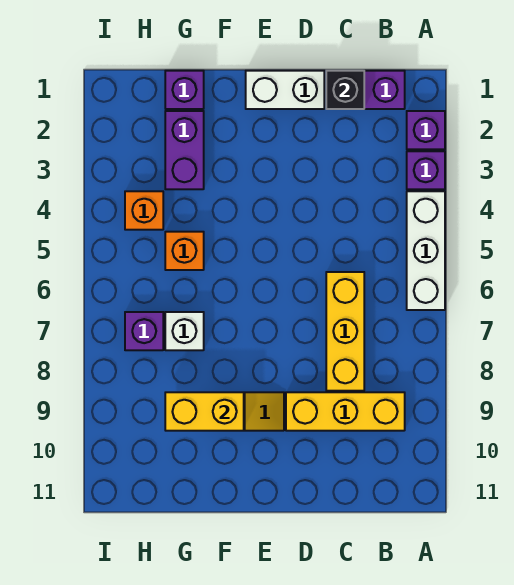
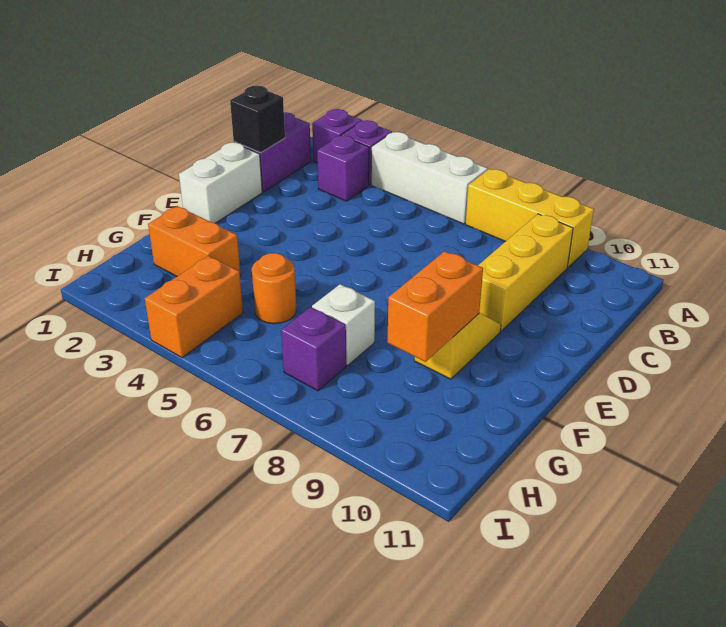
yellow brick C6:C8 level 1 -> yellow brick A7:A9 level 1
yellow brick F9:G9 level 2 -> orange brick F9:G9 level 2
purple brick G1 level 1 -> purple brick B3 level 1
purple brick G2:G3 level 1 -> orange brick G2:G3 level 1
orange brick G5 level 1 -> orange round brick G5 level 1
orange brick H4 level 1 -> orange brick H4:I4 level 1

